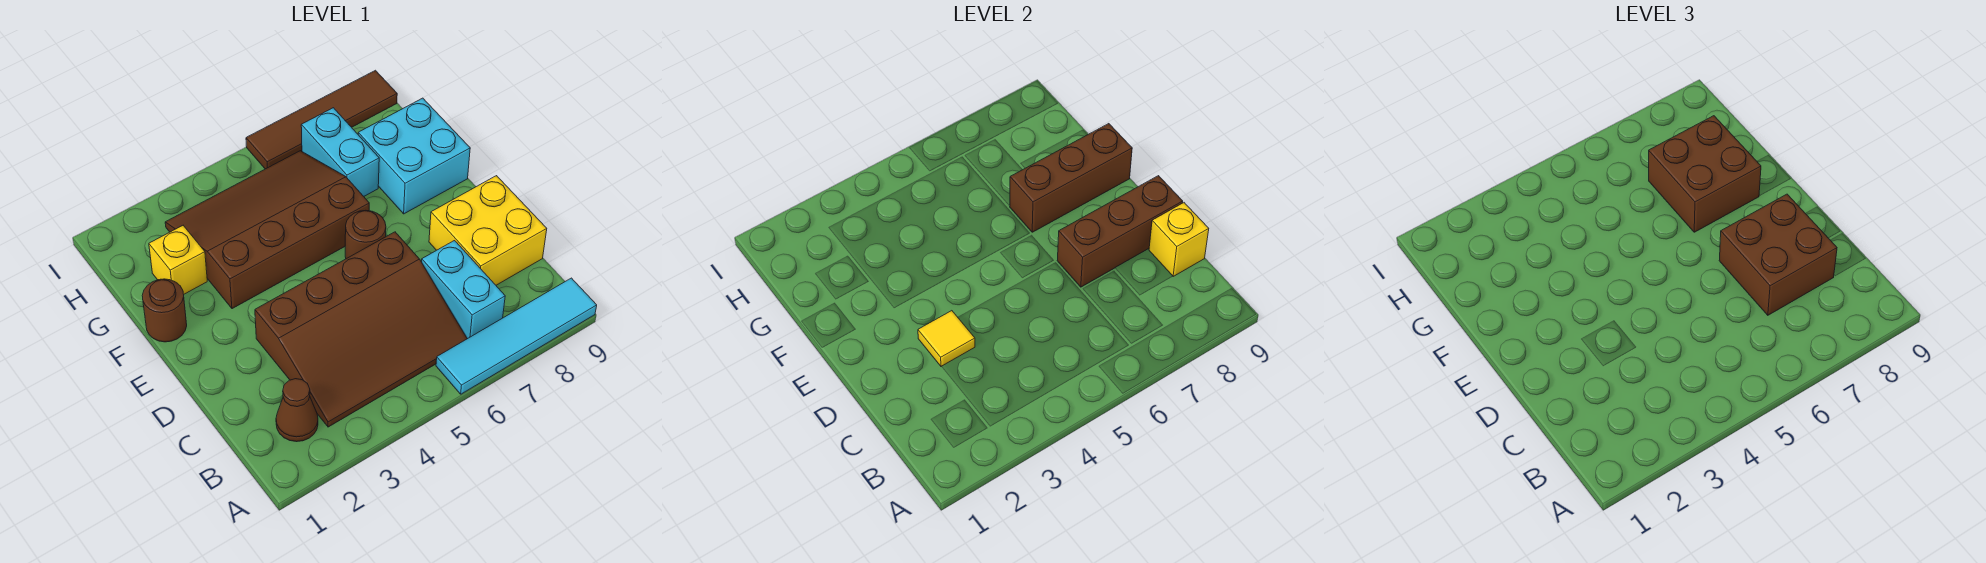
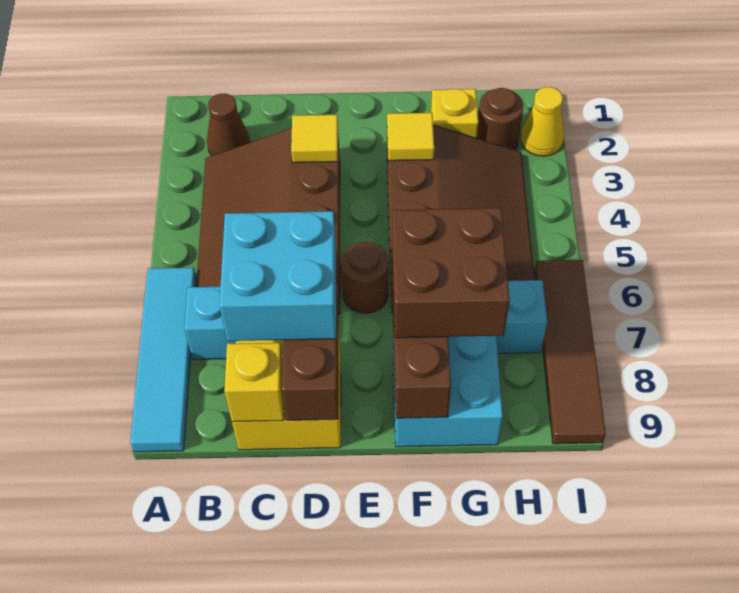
brown brick C7:D8 level 3 -> cyan brick C7:D8 level 3
brown round brick F1 level 1 -> brown round brick H2 level 1
none -> yellow tile F3 level 2
none -> yellow cone I2 level 1

